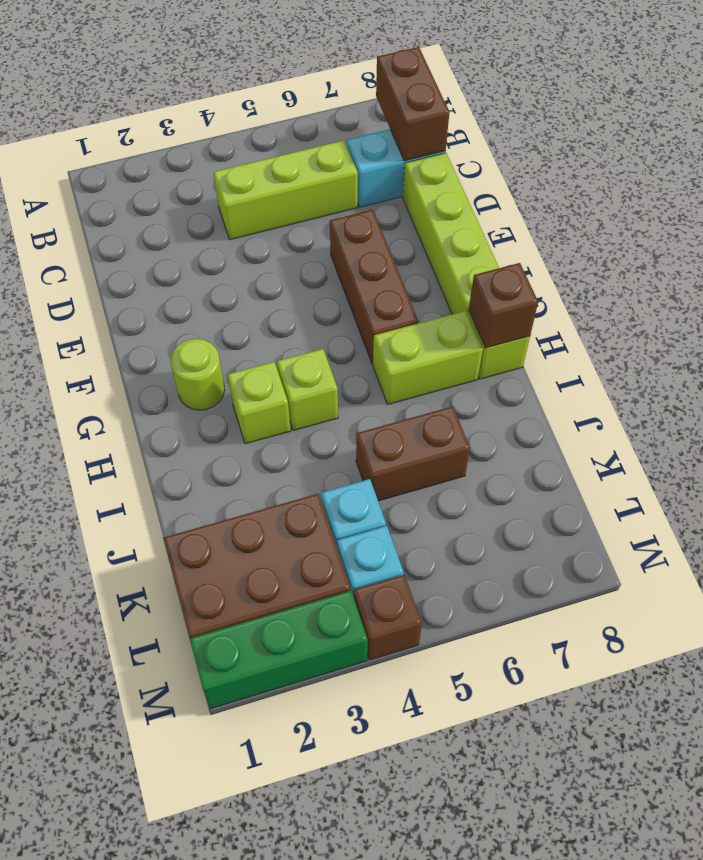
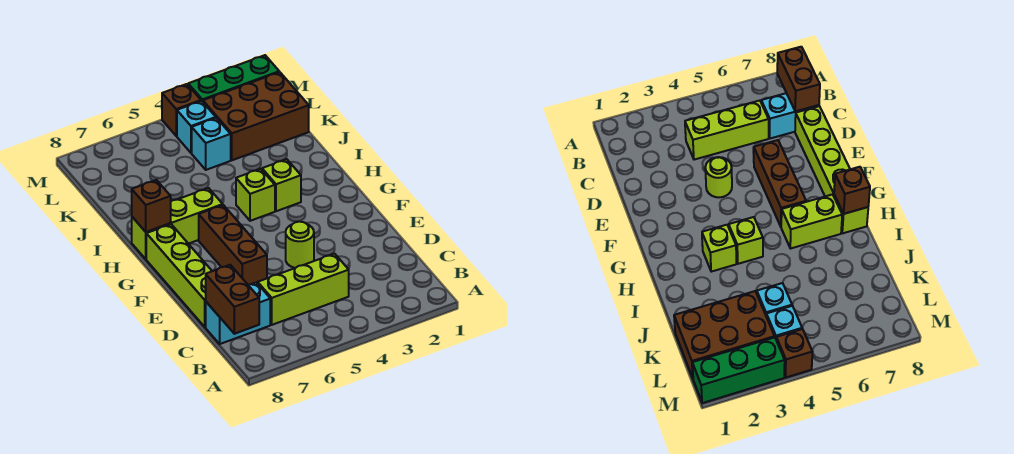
lime round brick G2 level 1 -> lime round brick E4 level 1
brown brick J5:J6 level 1 -> none

